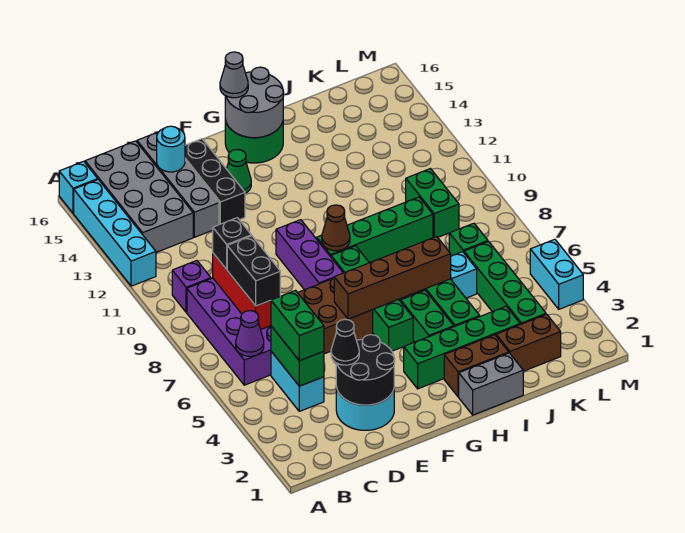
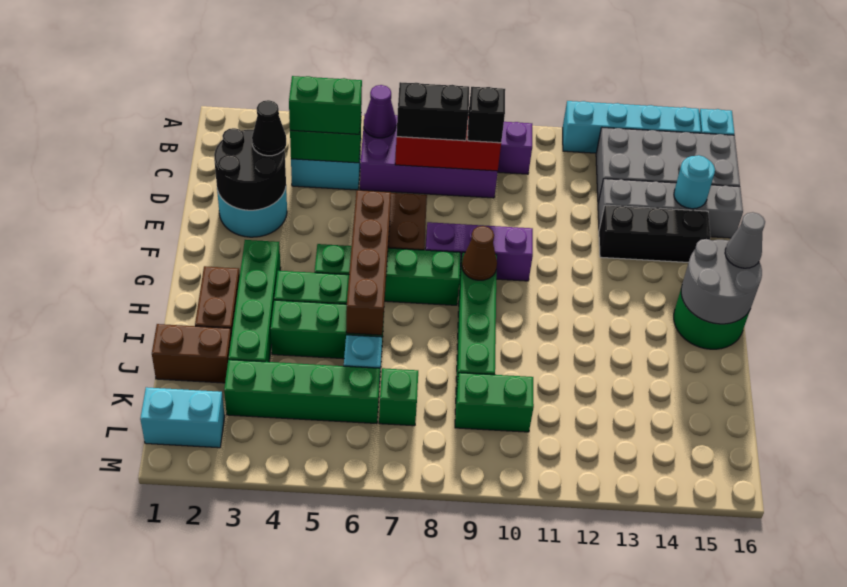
green cone F14 level 1 -> none
grey brick H1:I1 level 1 -> none
brown brick J2:K2 level 1 -> brown brick J1:J2 level 1
cyan brick M4:M5 level 1 -> cyan brick L1:L2 level 1

